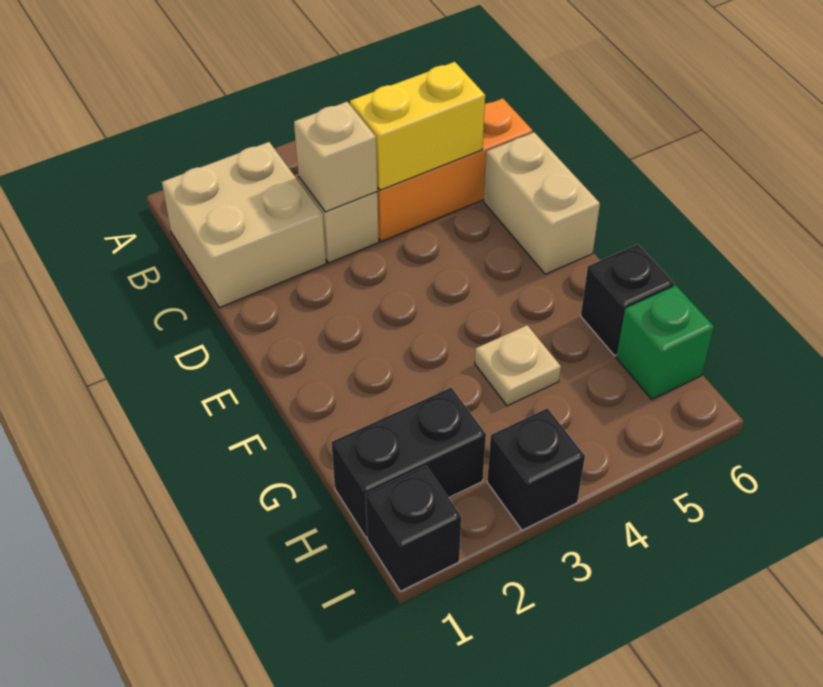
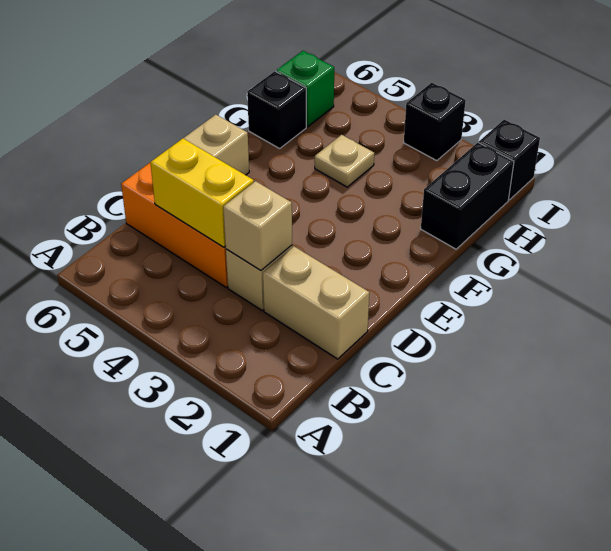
tan brick B1:C2 level 1 -> tan brick C1:C2 level 1
black brick H1:H2 level 1 -> black brick G1:H1 level 1

